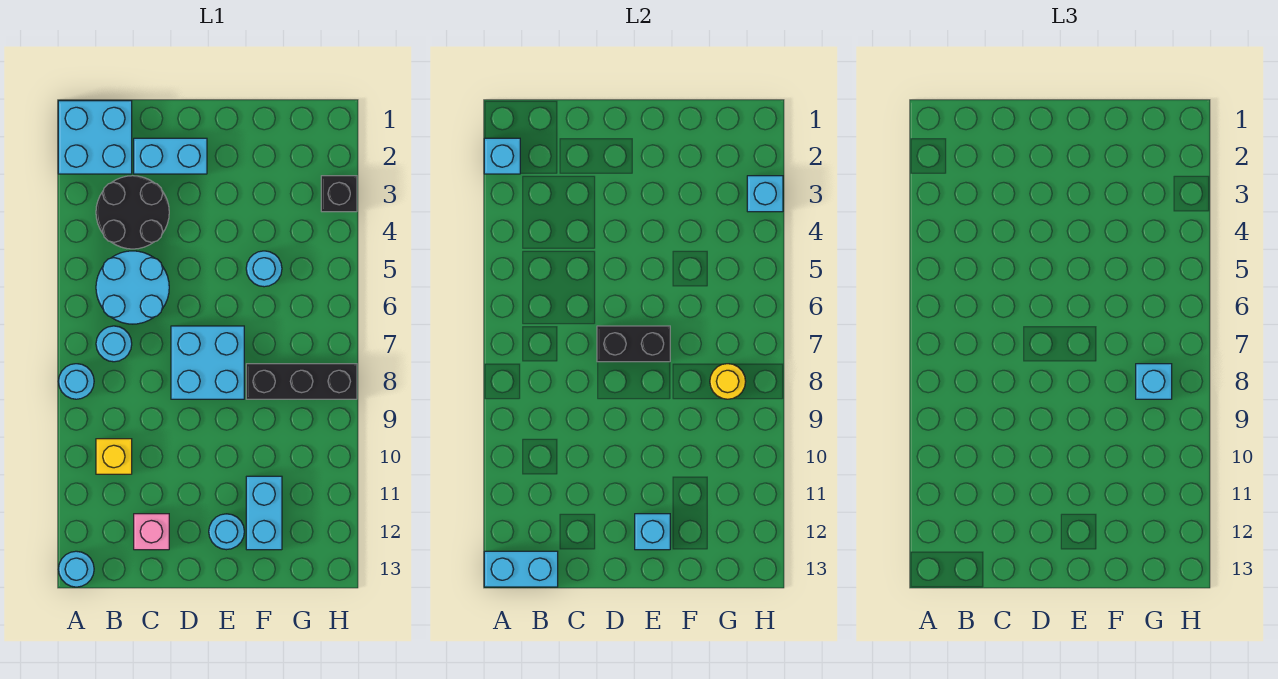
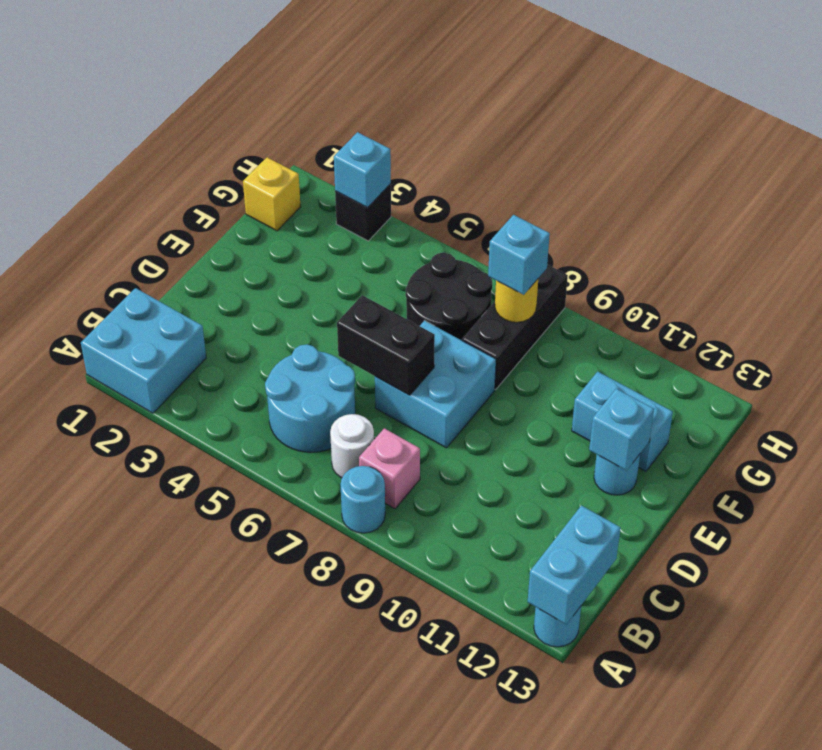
cyan brick A2 level 2 -> none
black round brick B3:C4 level 1 -> black round brick F6:G7 level 1
cyan round brick B7 level 1 -> white round brick B7 level 1
yellow brick B10 level 1 -> yellow brick G1 level 1
cyan brick C2:D2 level 1 -> none
pink brick C12 level 1 -> pink brick B8 level 1
black brick D7:E7 level 2 -> black brick D6:D7 level 2
cyan round brick F5 level 1 -> none

